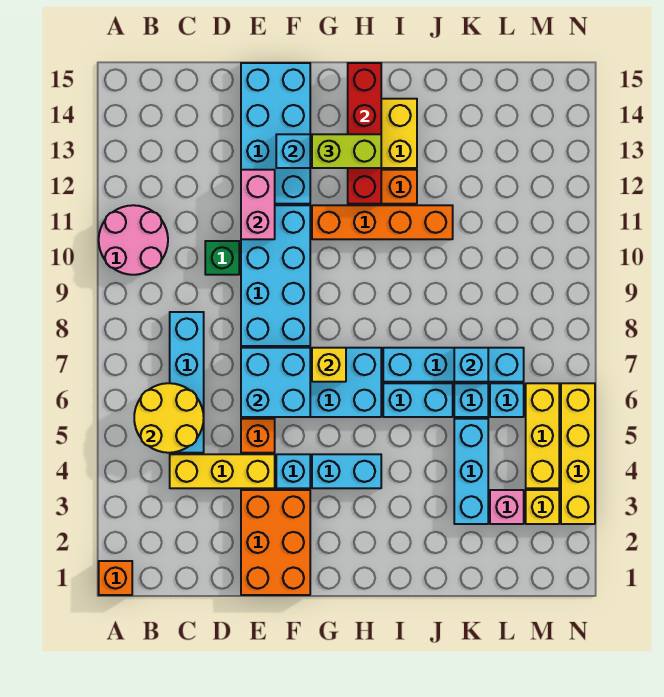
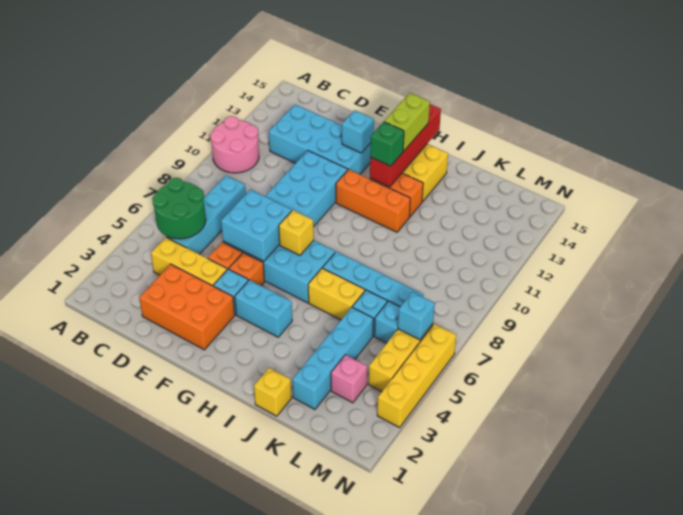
orange brick A1 level 1 -> orange brick F5 level 1
yellow round brick B5:C6 level 2 -> green round brick B5:C6 level 2
green brick D10 level 1 -> green brick H12 level 3
orange brick E1:F3 level 1 -> orange brick D2:F3 level 1
pink brick E11:E12 level 2 -> none
cyan brick E12:F15 level 1 -> cyan brick C12:F13 level 1
orange brick G11:J11 level 1 -> orange brick G11:I11 level 1
lime brick G13:H13 level 3 -> lime brick H13:H14 level 3
cyan brick I6:J6 level 1 -> yellow brick I6:J6 level 1
cyan brick K3:K5 level 1 -> cyan brick K2:K5 level 1
cyan brick K7 level 2 -> cyan brick M6 level 2
yellow brick M3 level 1 -> yellow brick J1 level 1

